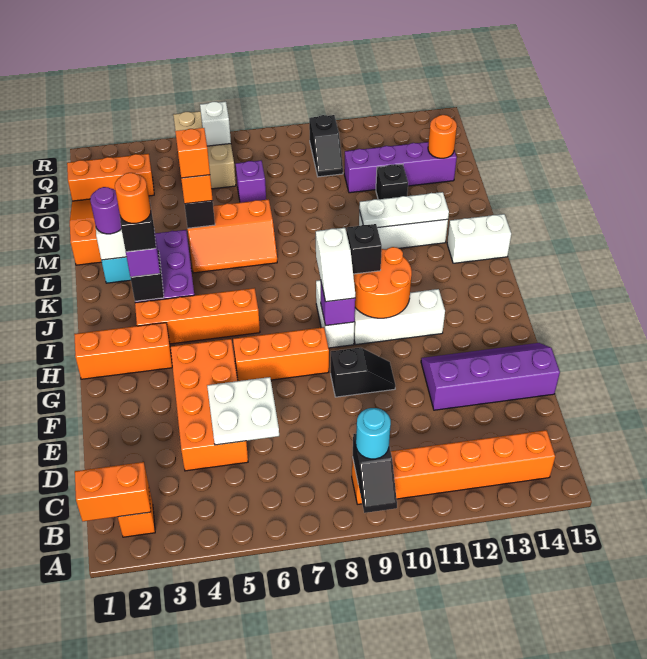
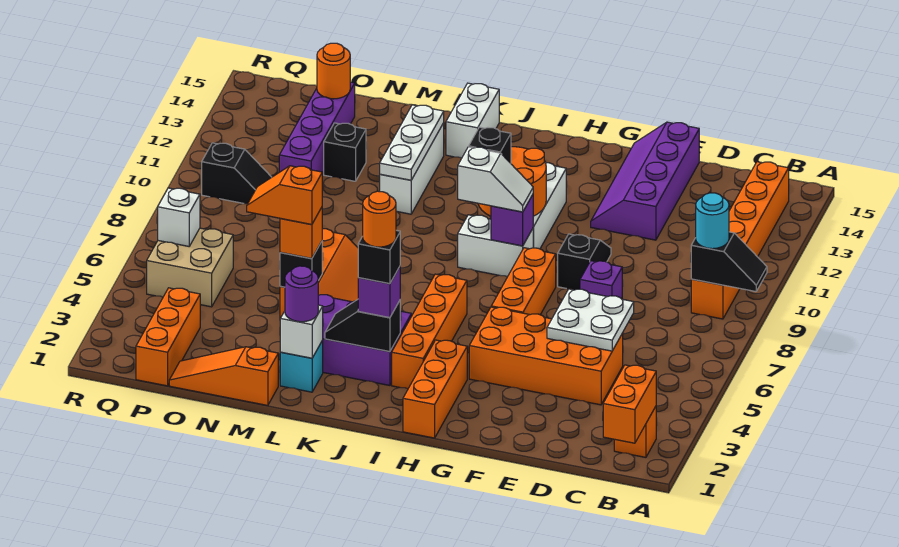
purple brick O7 level 1 -> purple brick E8 level 1
tan brick P5:R6 level 1 -> tan brick P5:Q6 level 1

